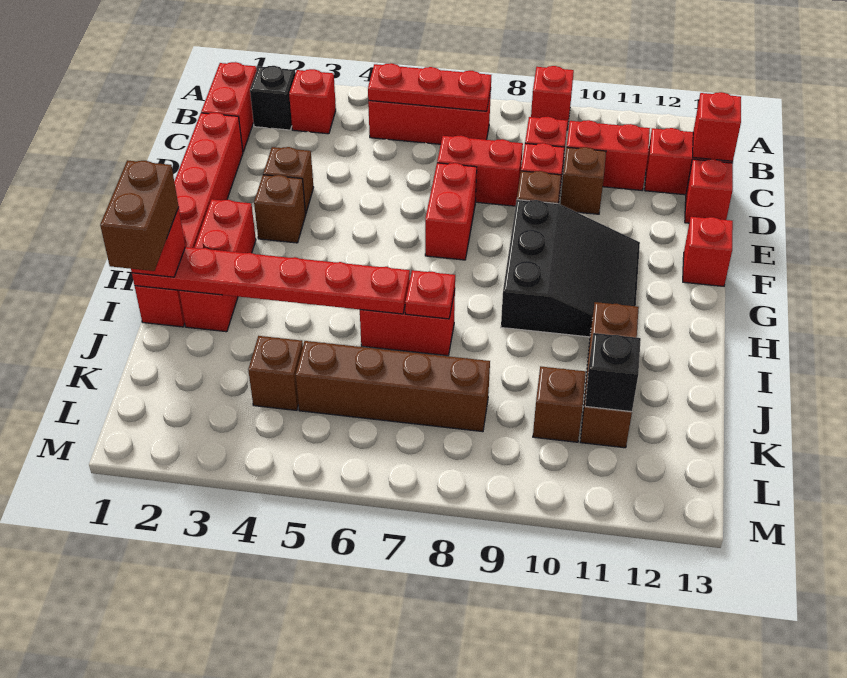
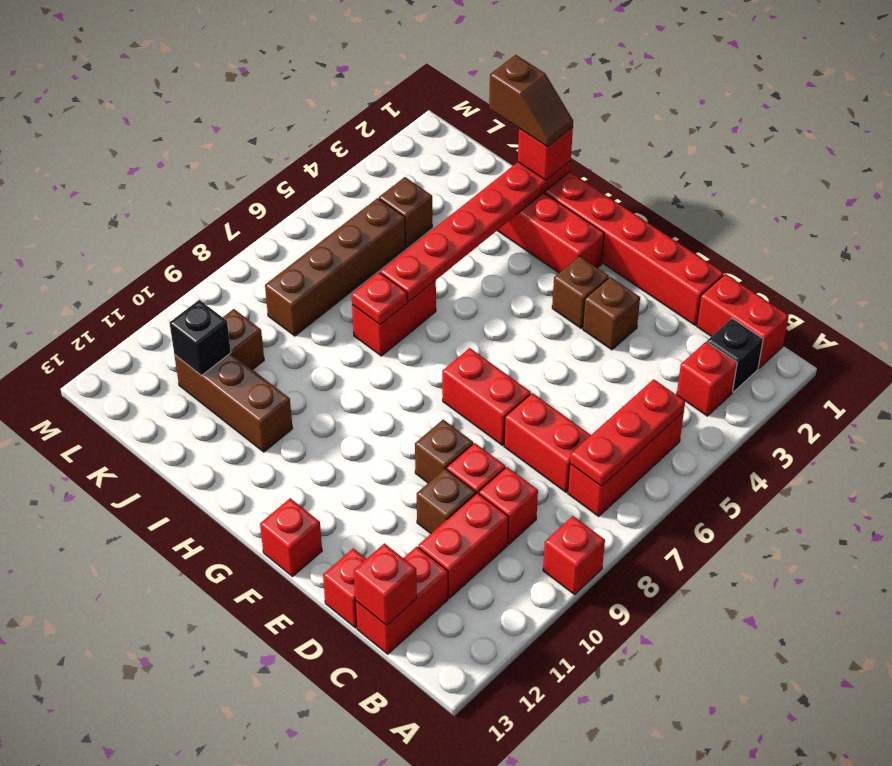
red brick D7:D8 level 1 -> red brick C7:D7 level 1
black slope F9:H11 level 1 top 9 -> none
brown brick I1:J1 level 4 -> brown slope I1:J1 level 4 top J

